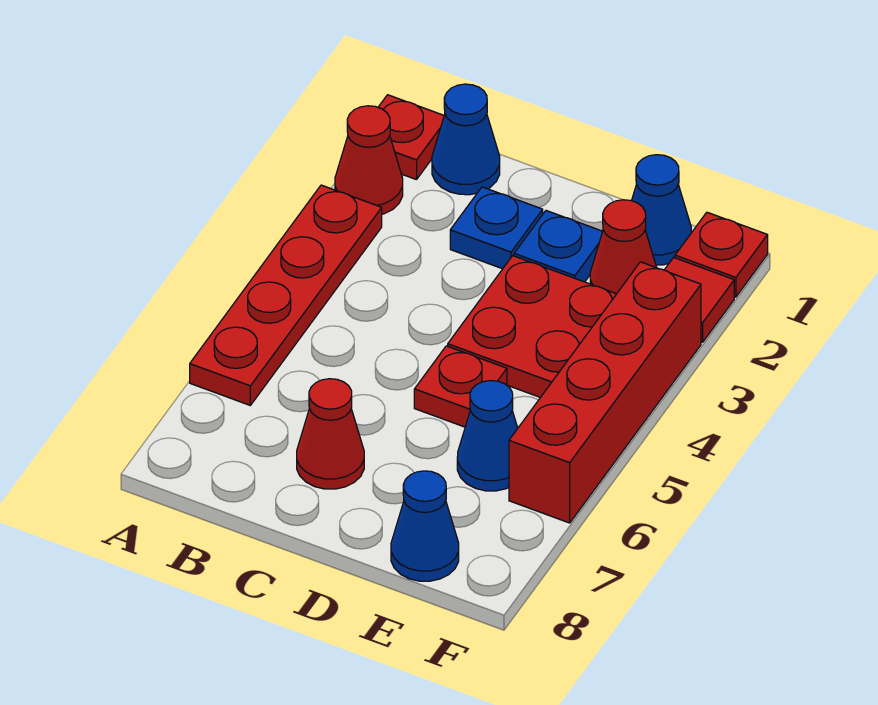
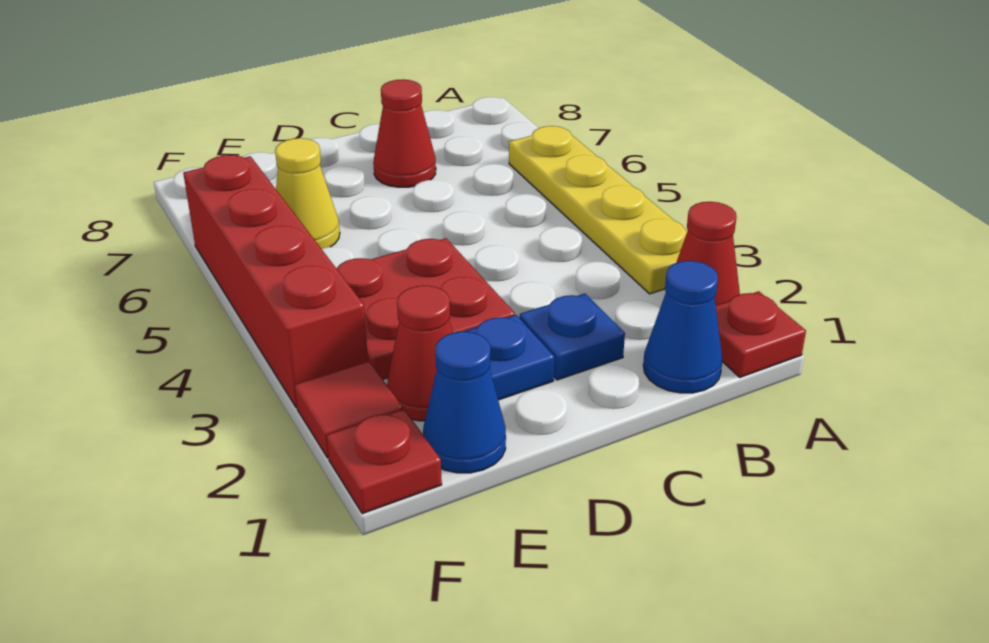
red plate A3:A6 level 1 -> yellow plate A3:A6 level 1
red plate D5 level 1 -> none
blue cone E6 level 1 -> yellow cone E6 level 1
blue cone E8 level 1 -> none

